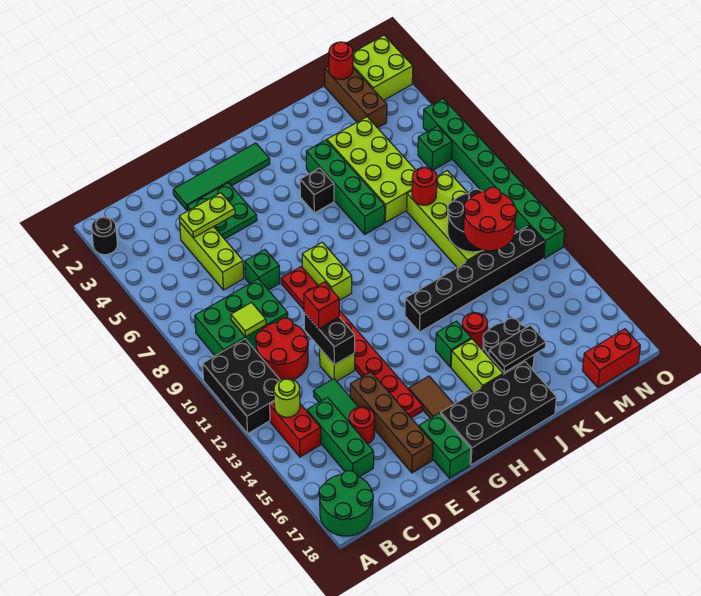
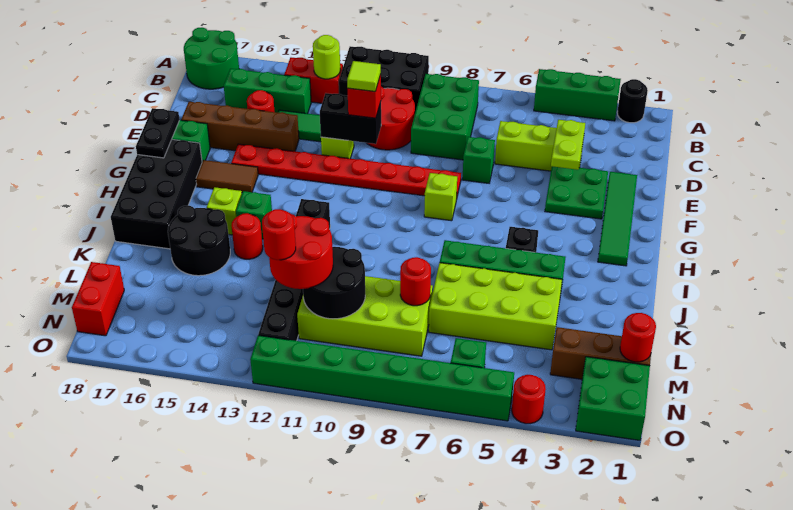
none -> green brick A3:A5 level 1
lime tile C9 level 2 -> lime tile E11 level 4
lime brick G8:G9 level 1 -> lime brick G8 level 1
lime brick I15:I16 level 1 -> lime brick I15 level 1
black plate J16:K16 level 2 -> black plate F18:G18 level 2
none -> red round brick M12 level 4
lime brick N1:O2 level 1 -> green brick N1:O2 level 1
none -> red round brick O4 level 1

